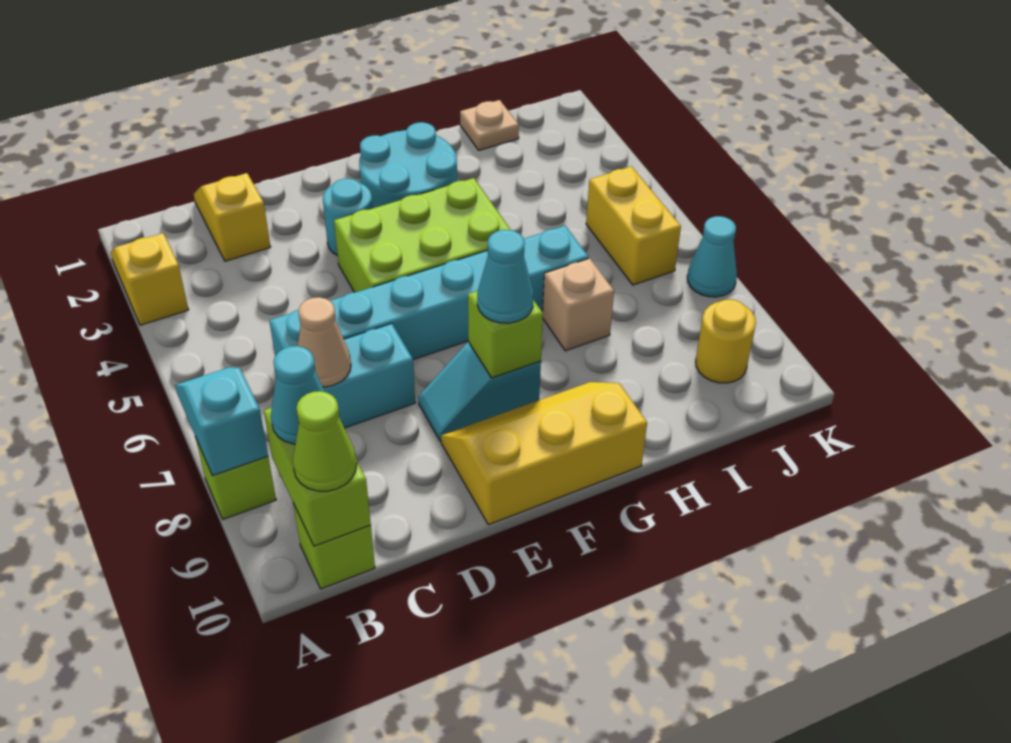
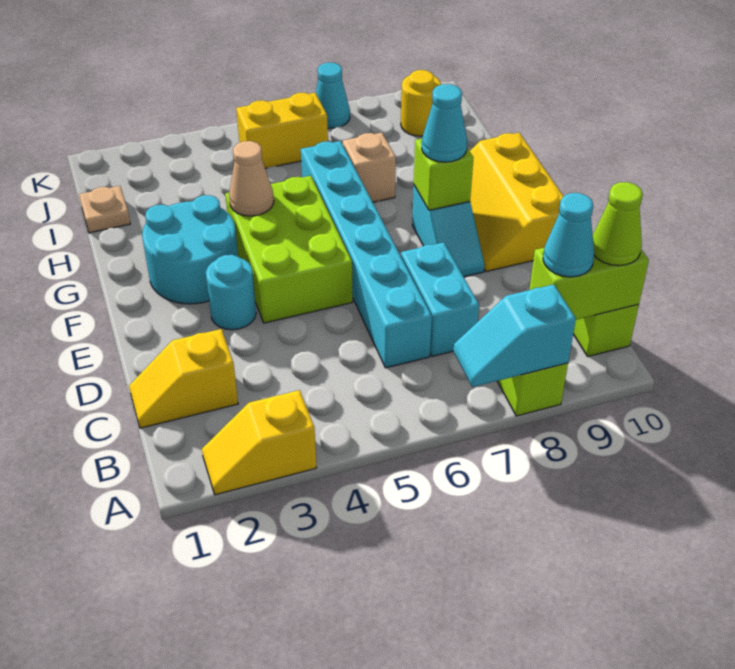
tan cone C7 level 2 -> tan cone G4 level 2

